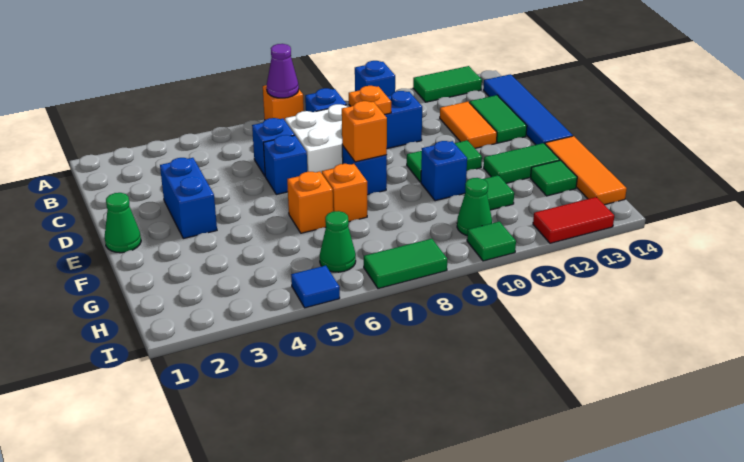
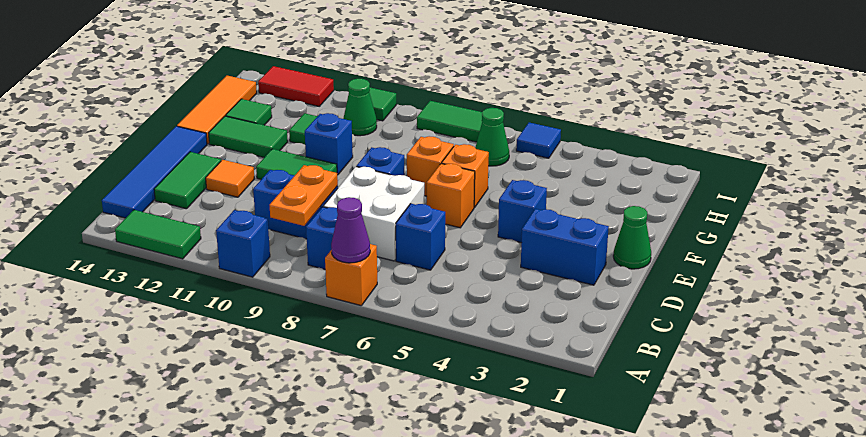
orange plate C9 level 2 -> orange plate B9:C9 level 2
orange tile C12:D12 level 1 -> orange tile D12 level 1
blue brick D3:E3 level 1 -> blue brick D2:D3 level 1
blue brick D6 level 1 -> blue brick E4 level 1
orange brick E8 level 2 -> orange brick E6 level 1

